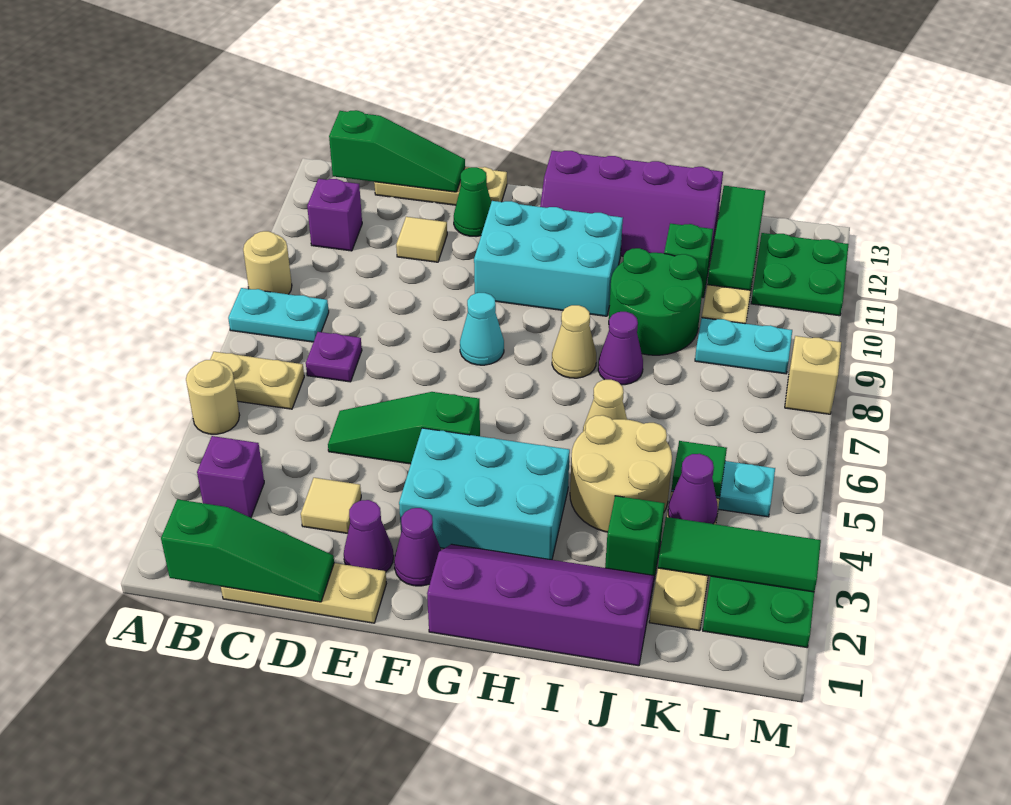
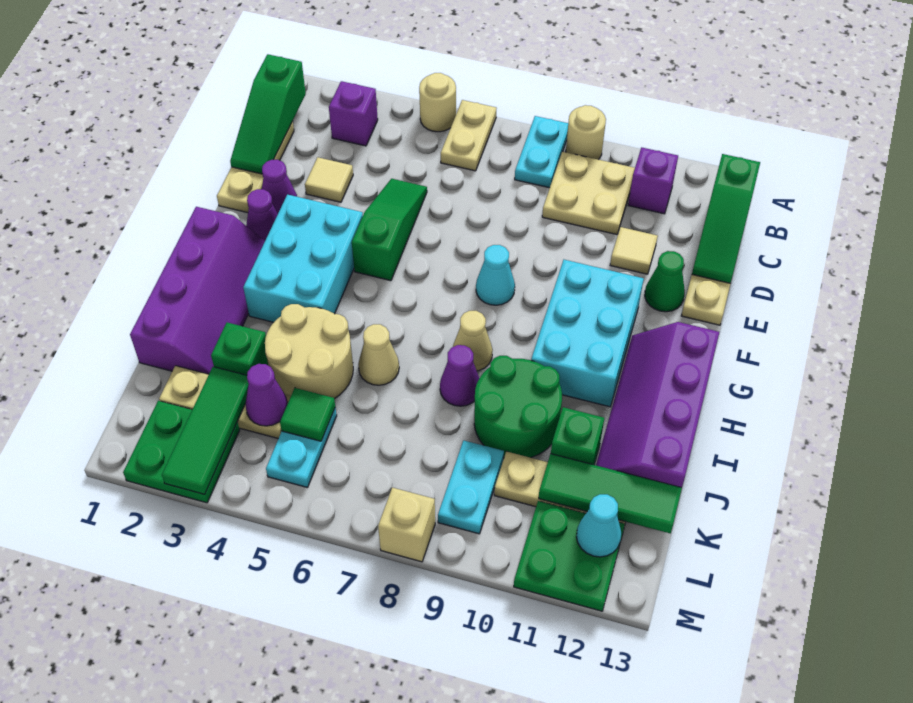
none -> tan plate B9:C10 level 1
purple plate C7 level 1 -> none
none -> cyan cone L12 level 2

